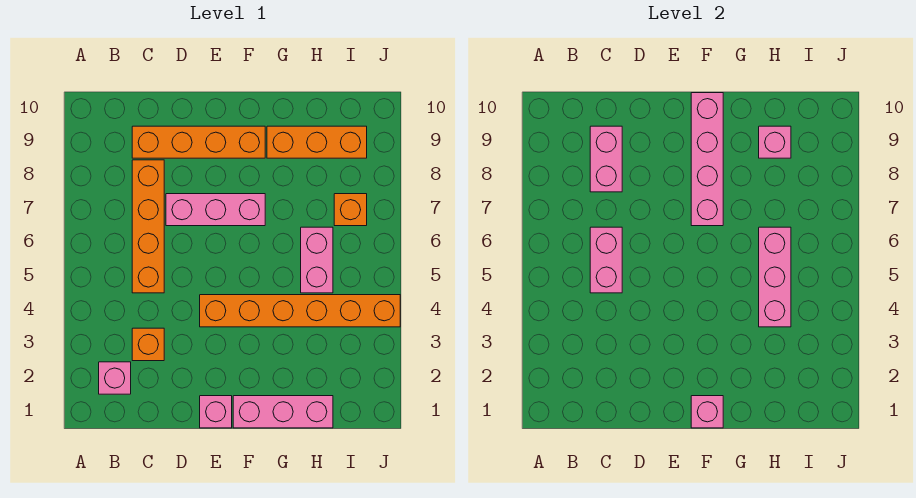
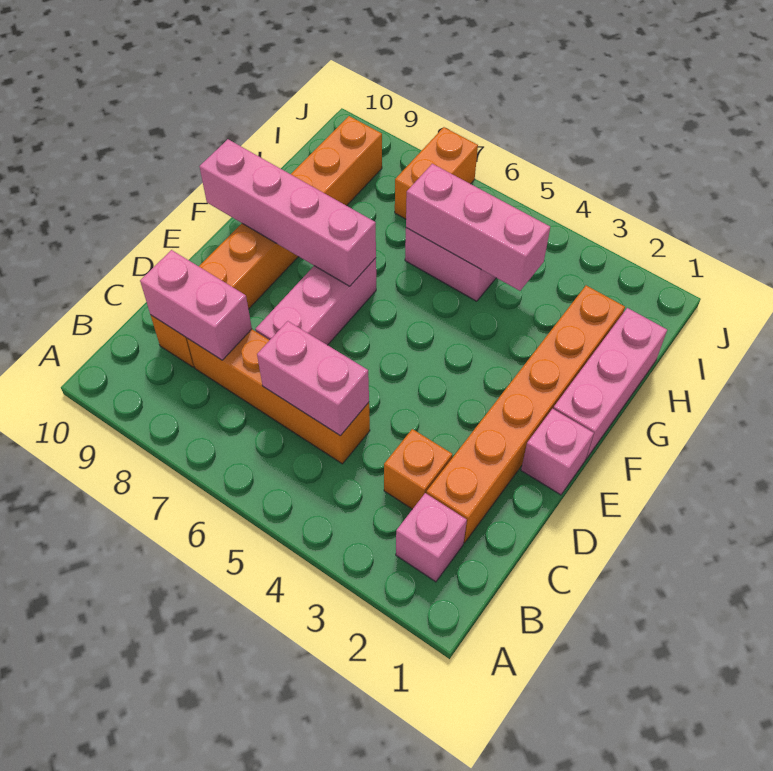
orange brick E4:J4 level 1 -> orange brick C2:H2 level 1
pink brick F1 level 2 -> none
pink brick H9 level 2 -> none
orange brick I7 level 1 -> orange brick I7:J7 level 1

